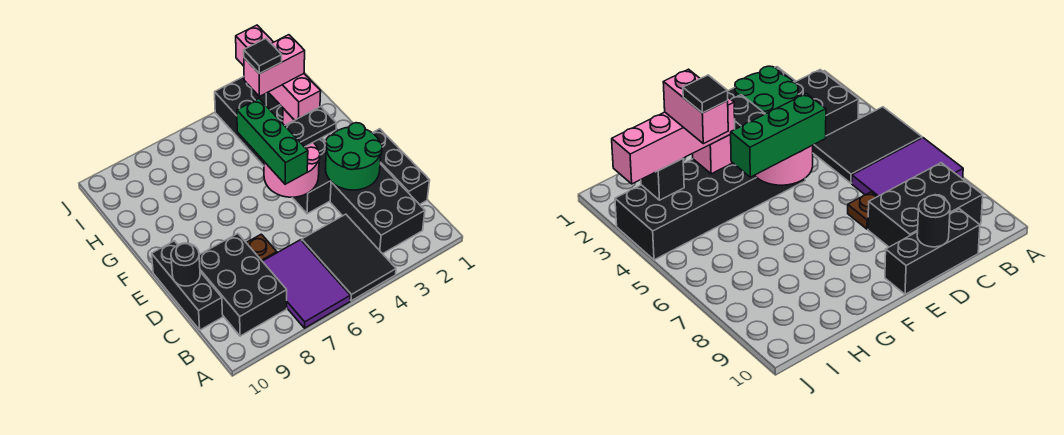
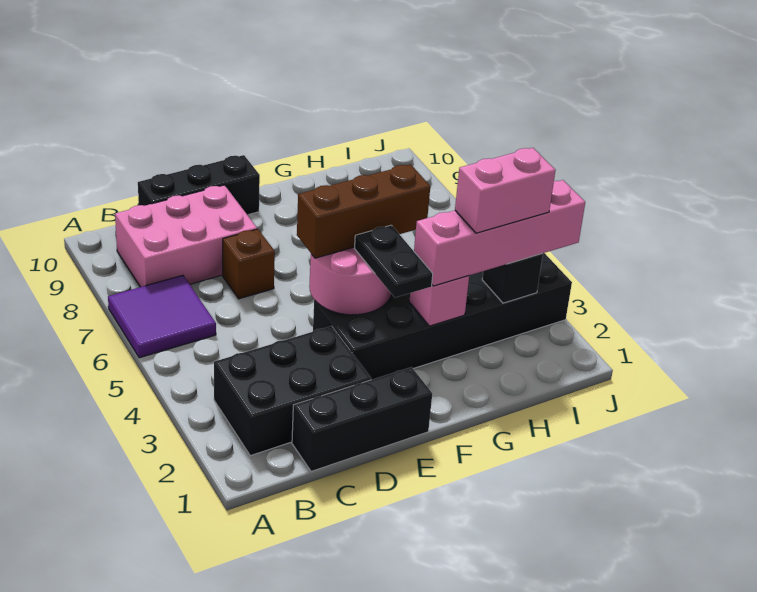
black tile A4:C5 level 1 -> none
purple tile A6:C7 level 1 -> purple tile A6:B7 level 1
black brick B8:D9 level 1 -> pink brick B8:D9 level 1
green round brick D2:E3 level 2 -> none
brown plate D7 level 1 -> brown brick D7 level 1
black round brick D10 level 2 -> none
green brick E5:G5 level 3 -> brown brick E5:G5 level 3
pink brick H3:H4 level 4 -> pink brick H3:I3 level 4
black tile H4 level 5 -> none

